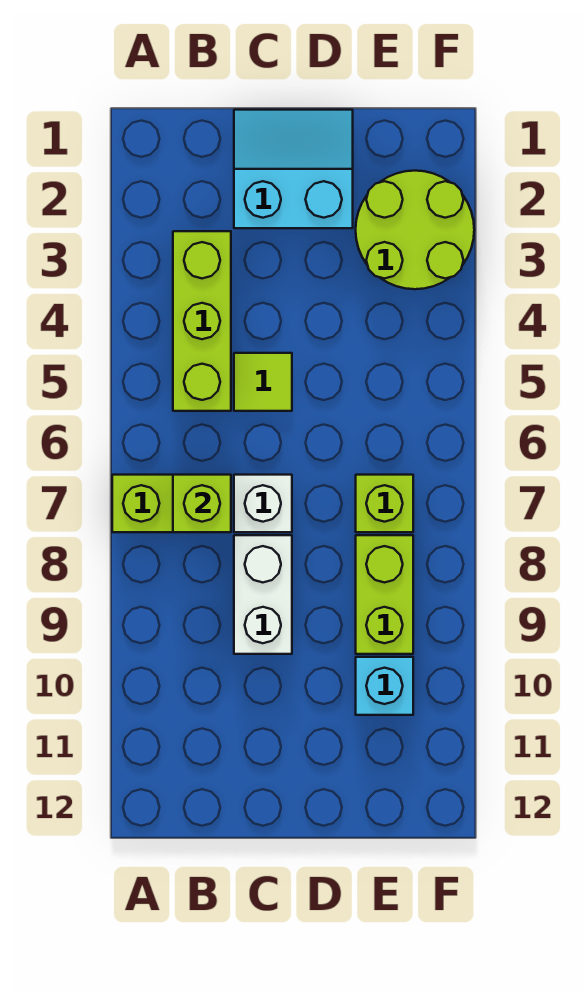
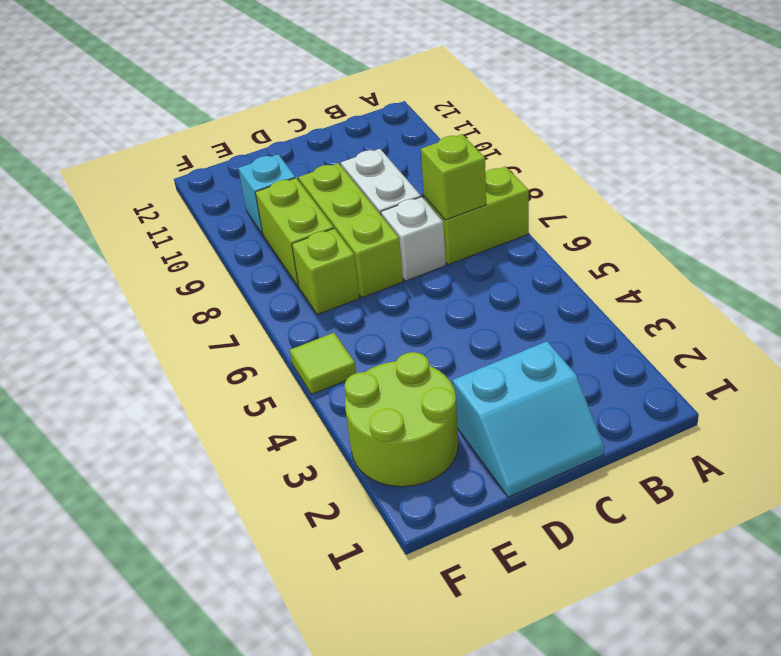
lime brick B3:B5 level 1 -> lime brick D7:D9 level 1
lime tile C5 level 1 -> lime tile F5 level 1

